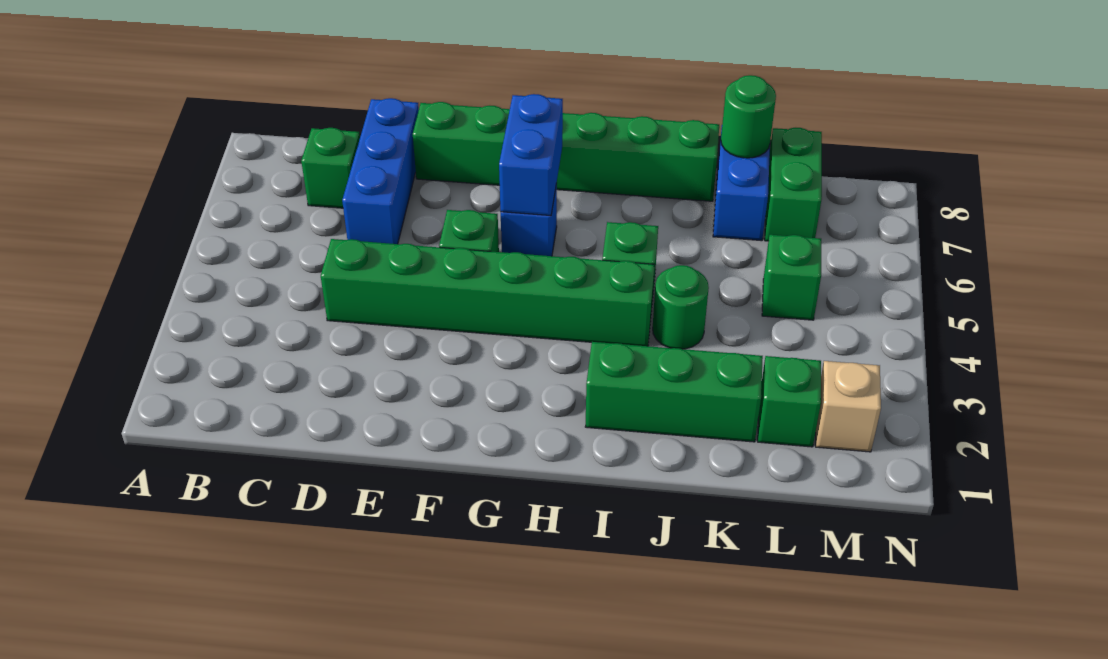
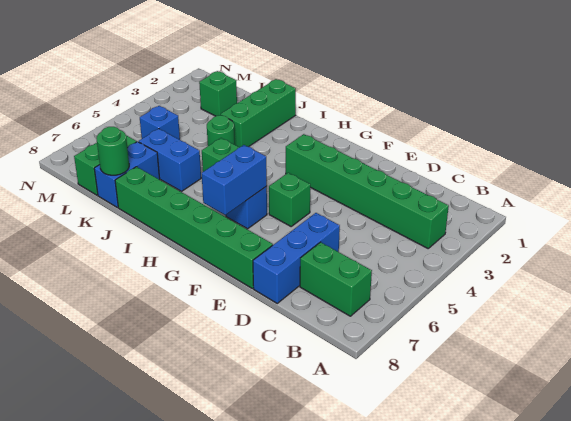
green brick C7 level 1 -> green brick B7:C7 level 1
green brick D4:I4 level 1 -> green brick B3:G3 level 1
green brick I2:K2 level 1 -> green brick J1:J3 level 1
none -> blue brick J6:K6 level 1
green brick L5 level 1 -> blue brick L5 level 1
tan brick M2 level 1 -> none

